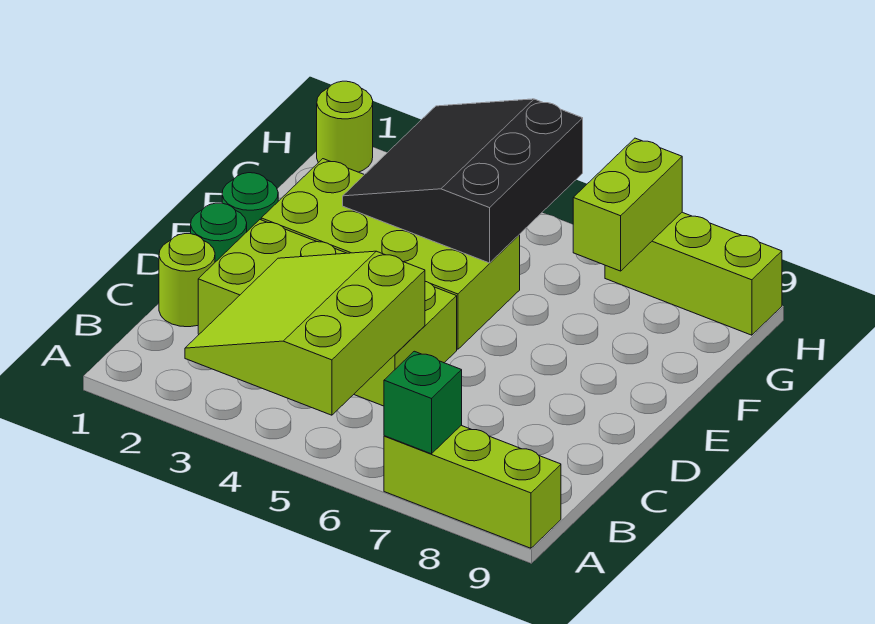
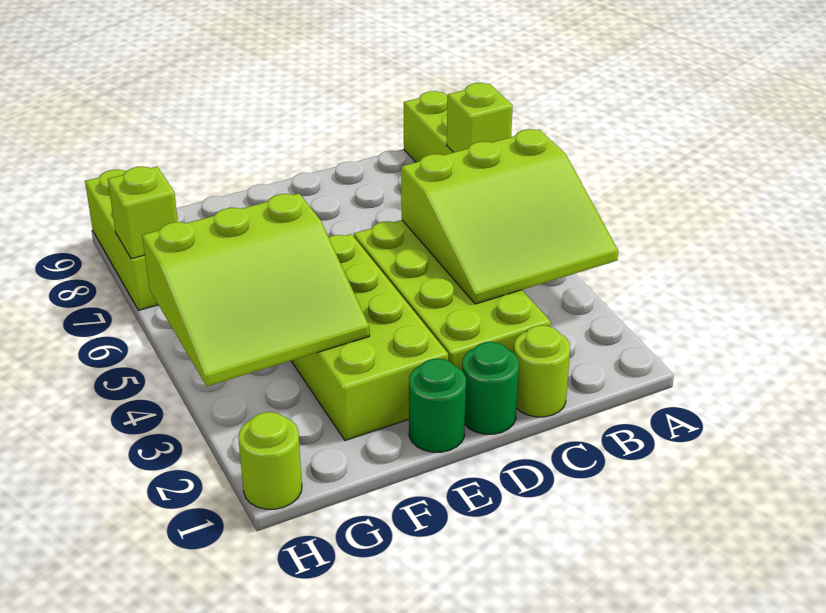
green brick A7 level 2 -> lime brick A7 level 2
black slope F3:H5 level 2 top 5 -> lime slope F3:H5 level 2 top 5
lime brick G7:H7 level 2 -> lime brick H7 level 2

